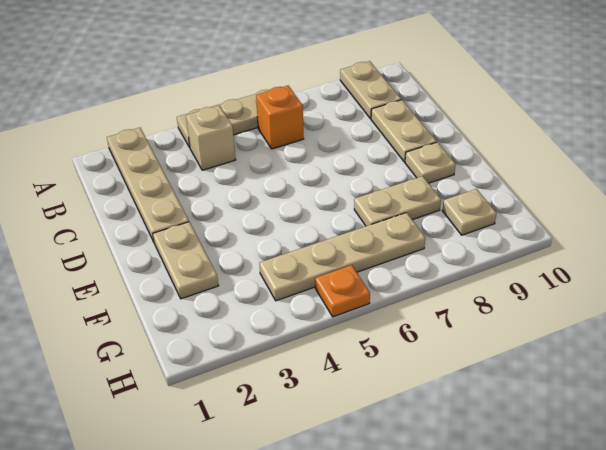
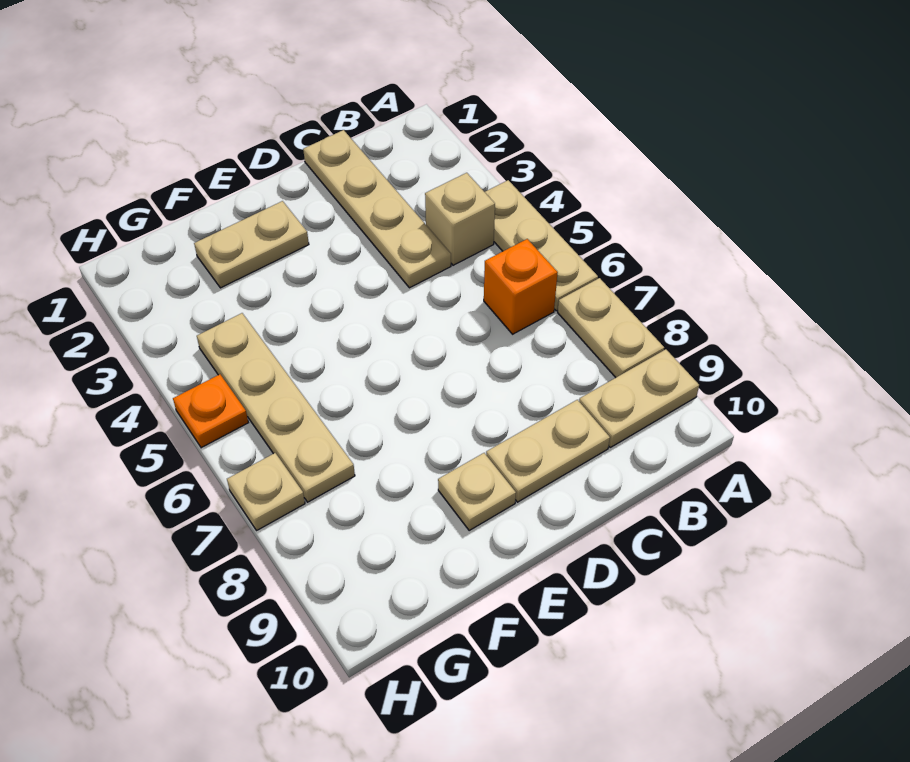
tan plate A2:D2 level 1 -> tan plate C1:C4 level 1
tan plate F7:F8 level 1 -> tan plate A7:A8 level 1
tan plate G9 level 1 -> tan plate H7 level 1

